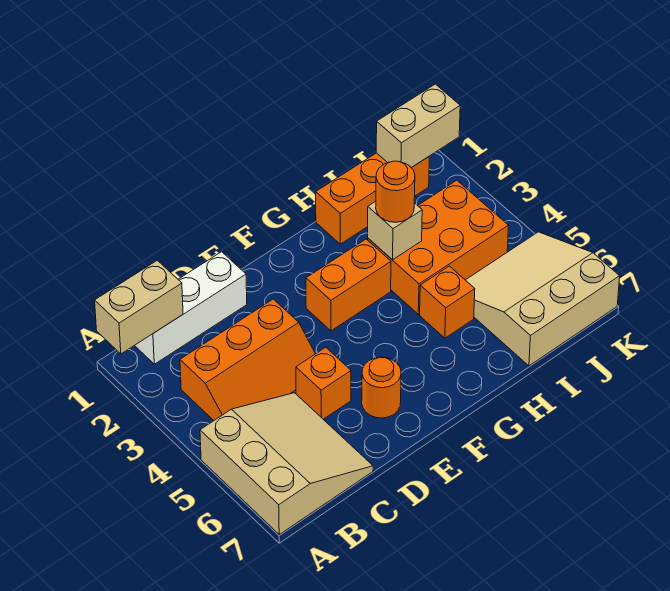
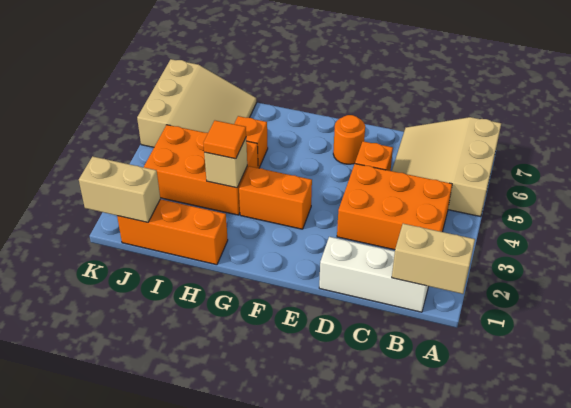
orange slope B3:D4 level 1 top 3 -> orange brick B3:D4 level 1
orange round brick H3 level 3 -> orange tile H3 level 3
tan slope I5:K7 level 1 top 7 -> tan slope I5:K7 level 1 top K

